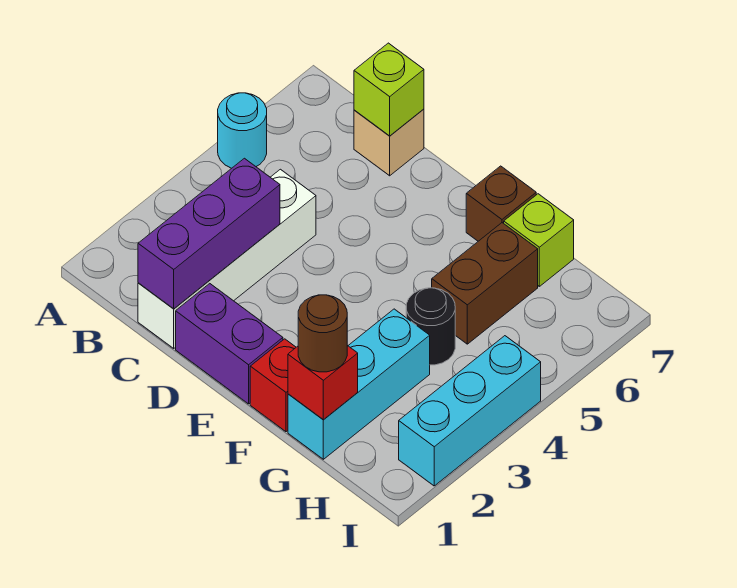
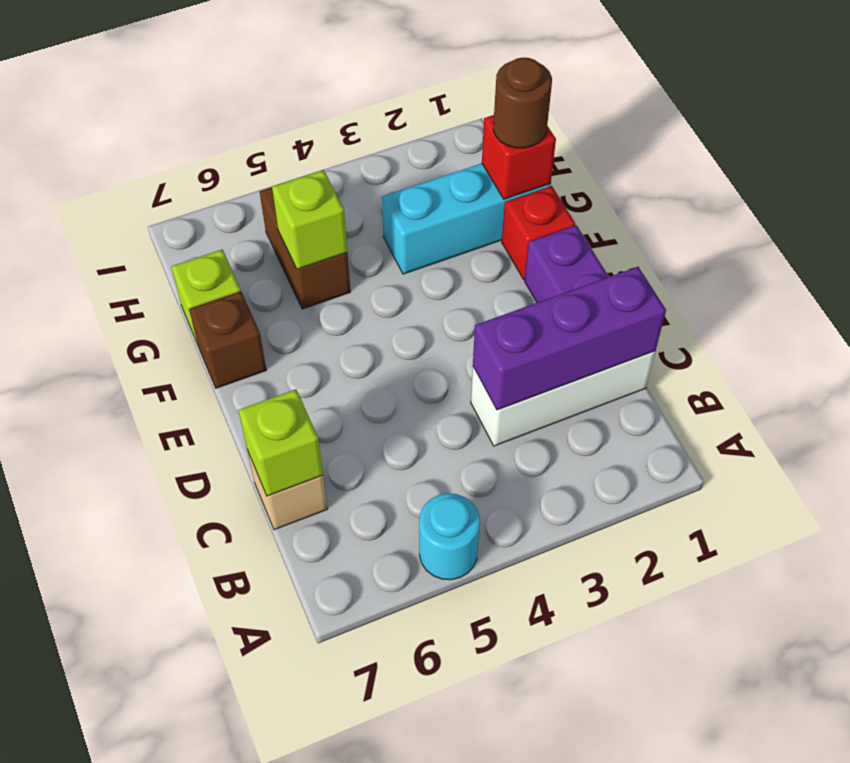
white brick C1:C4 level 1 -> white brick C1:C3 level 1
black round brick G4 level 1 -> none
brown brick G5:G6 level 1 -> brown brick G5:H5 level 1
none -> lime brick G5 level 2
cyan brick I2:I4 level 1 -> none

